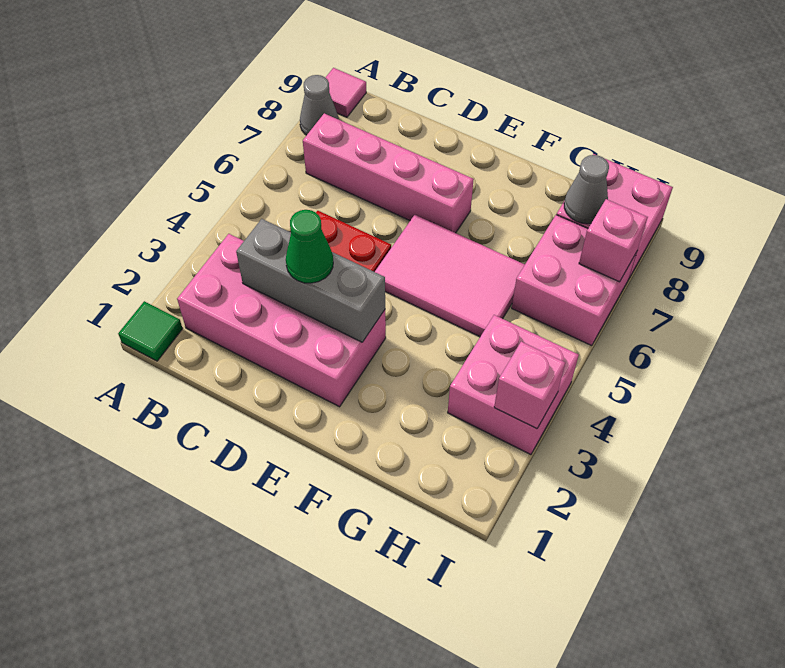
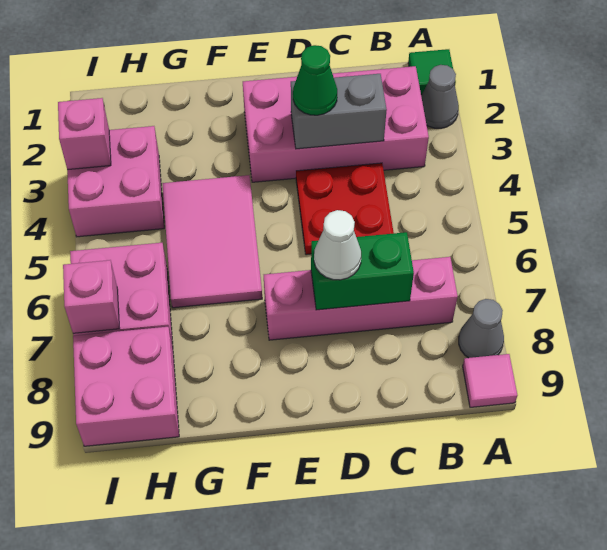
grey brick C3:E3 level 2 -> grey brick C3:D3 level 2
none -> green brick C7:D7 level 2
none -> white cone D7 level 3
pink tile E5:G6 level 1 -> pink tile F4:G6 level 1
grey cone H8 level 2 -> grey cone A2 level 1

